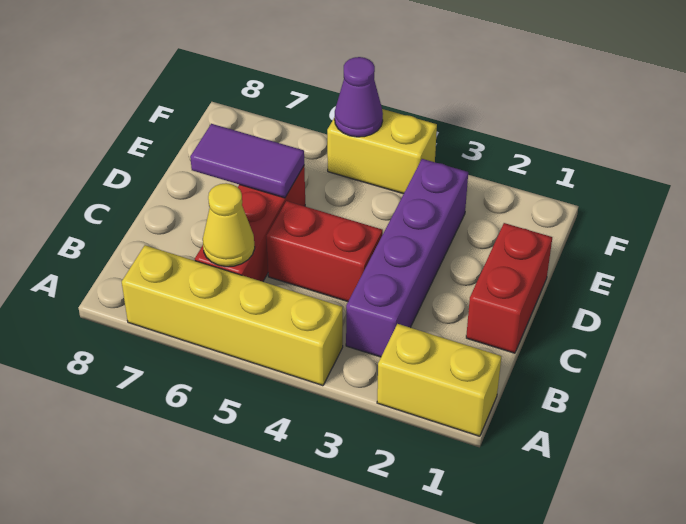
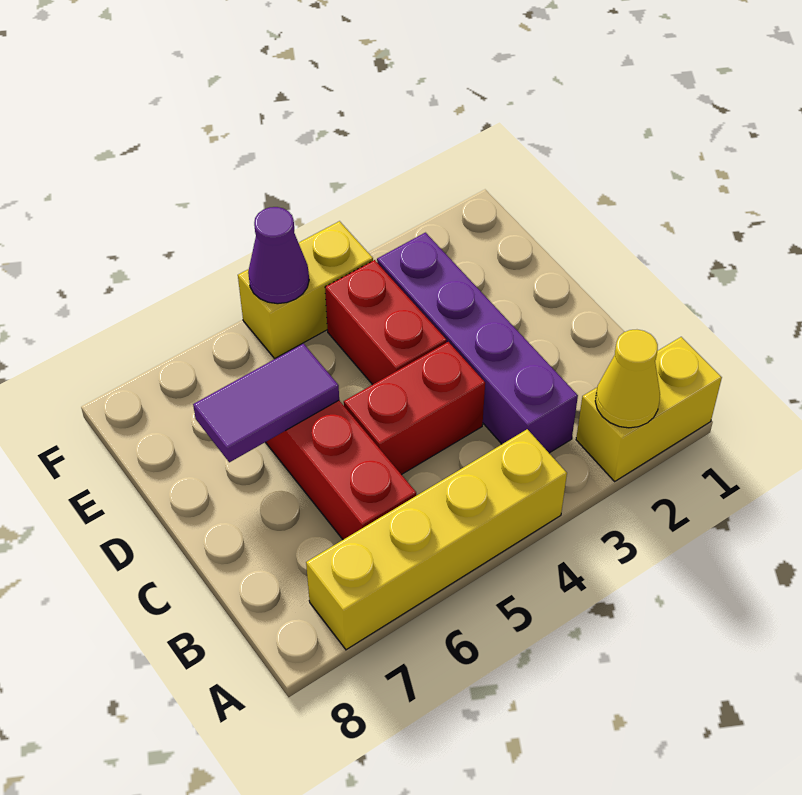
yellow cone B6 level 2 -> yellow cone A2 level 2
red brick C1:D1 level 1 -> red brick D4:E4 level 1

